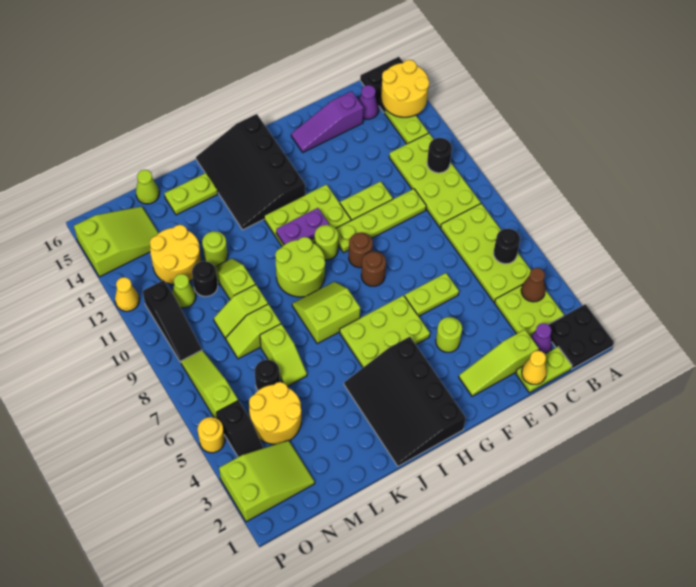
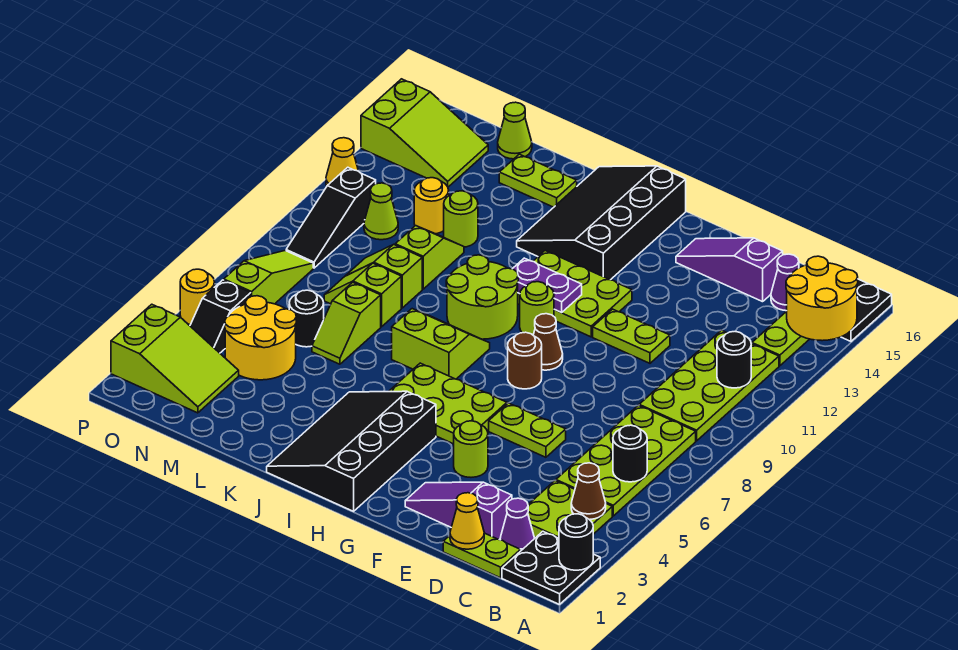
lime slope D2:F2 level 1 top D -> purple slope D2:F2 level 1 top D
lime plate D10:G10 level 1 -> none
brown round brick G9 level 1 -> brown cone G9 level 1
black round brick M11 level 1 -> black round brick A2 level 2
yellow round brick M12:N13 level 1 -> yellow round brick M12 level 1

